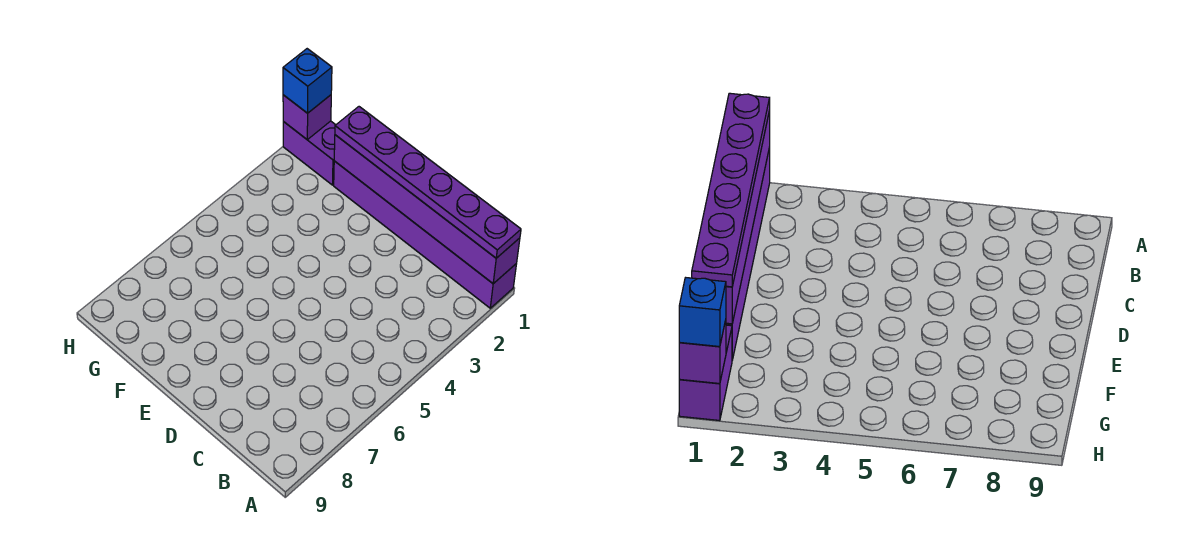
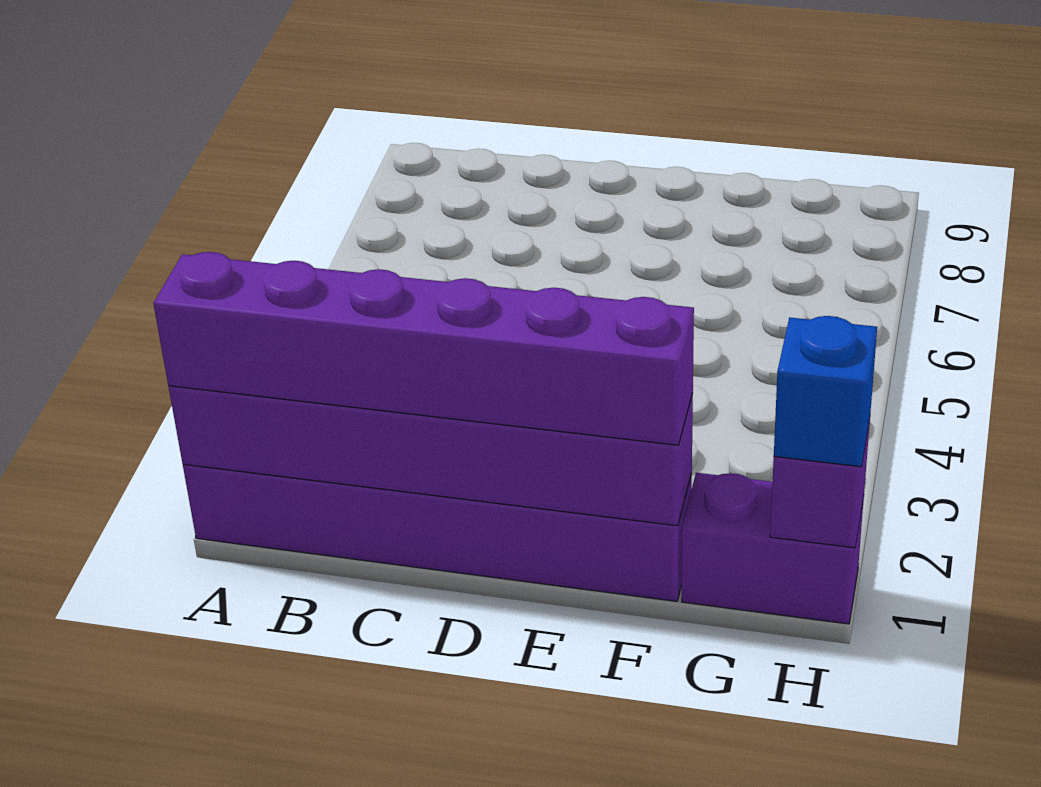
purple plate A1:F1 level 3 -> purple brick A1:F1 level 3

